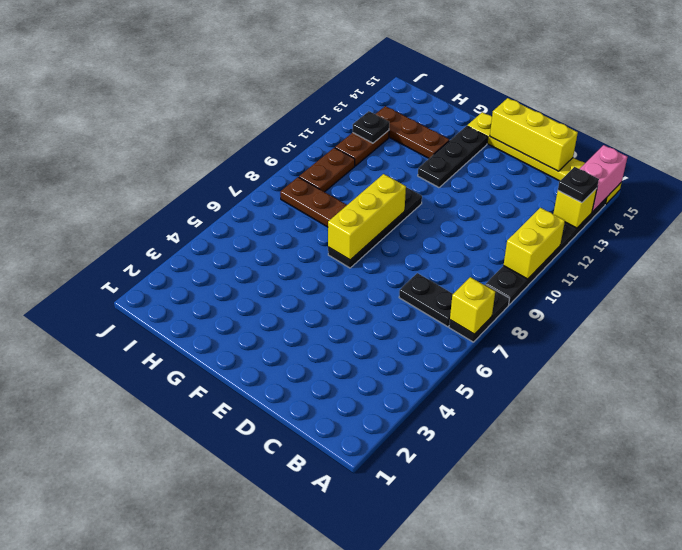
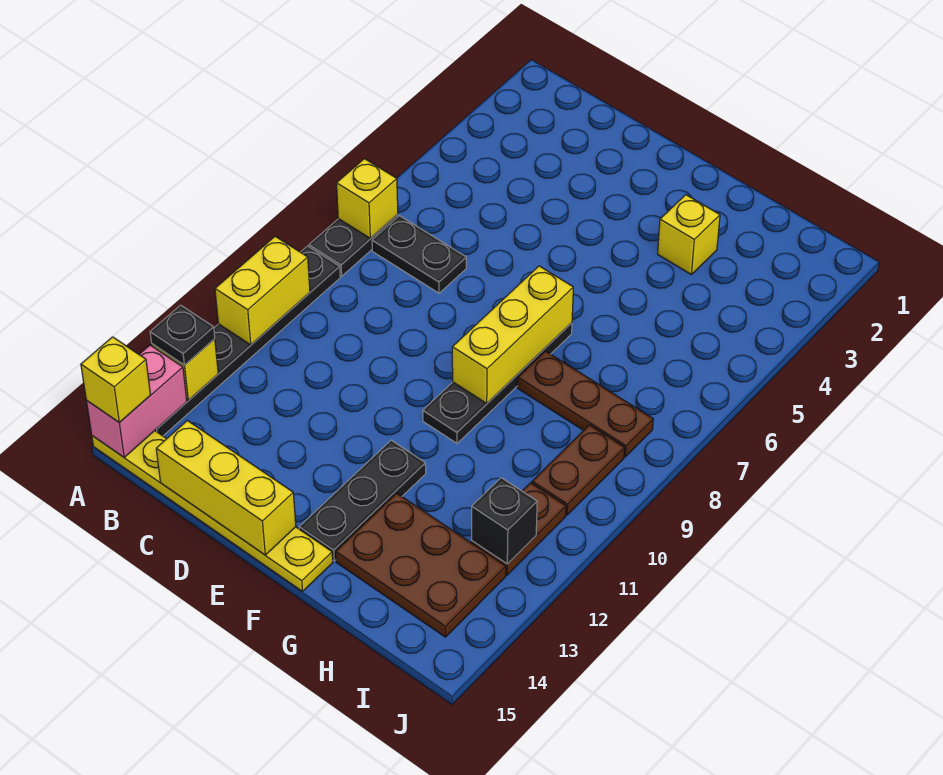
none -> yellow brick A15 level 3
none -> yellow brick G3 level 1
brown plate G13:I13 level 1 -> brown plate G13:I14 level 1
black plate I12 level 2 -> black brick I12 level 2

